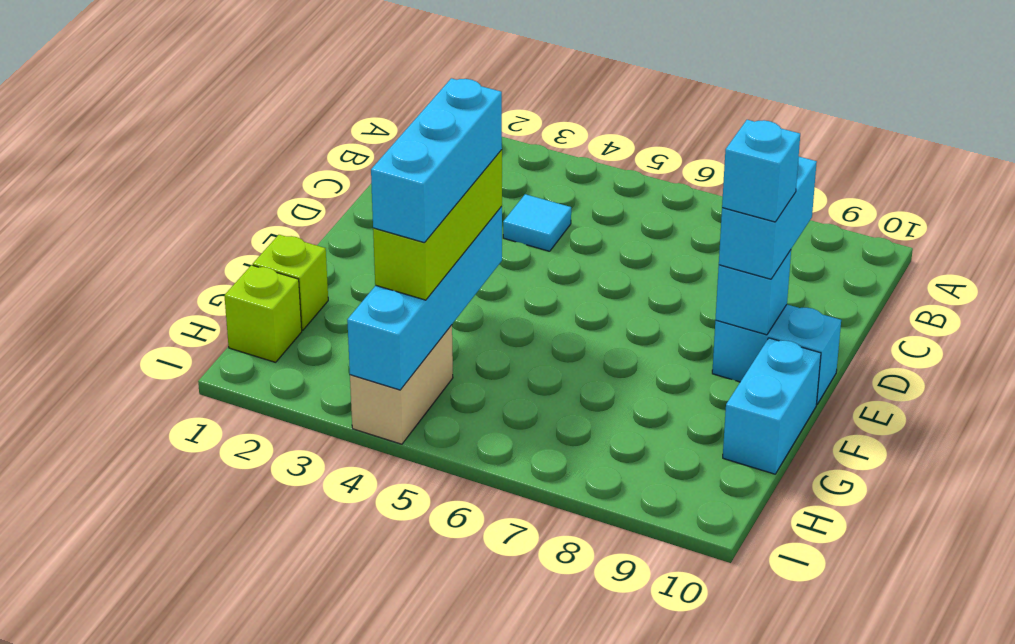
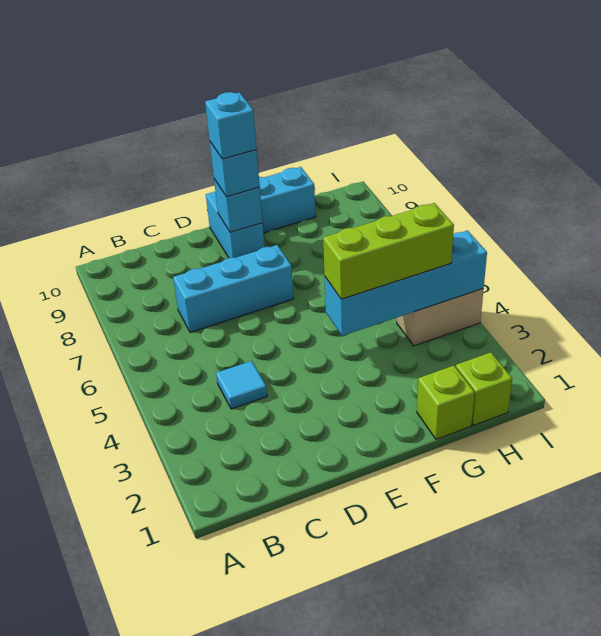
cyan brick D9:E9 level 3 -> cyan brick E9 level 3
cyan brick F4:H4 level 4 -> cyan brick C7:E7 level 1

